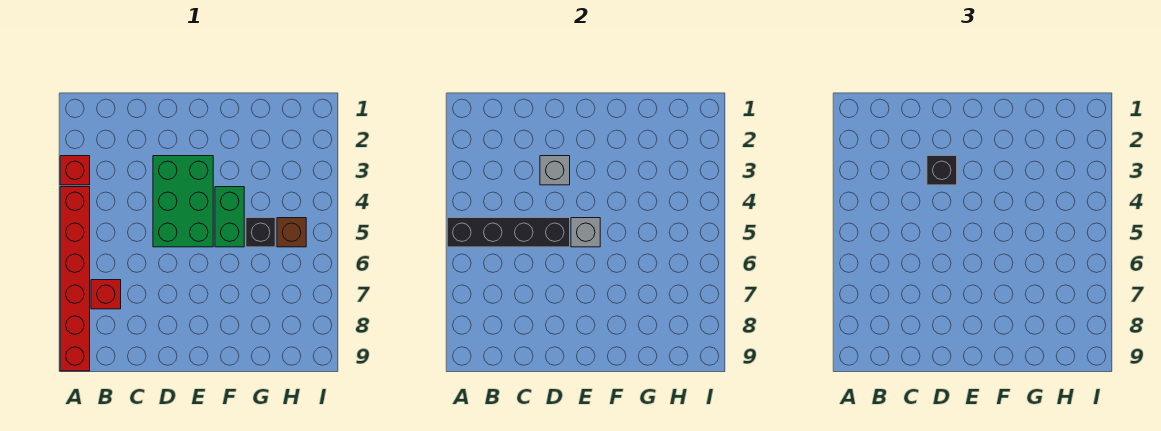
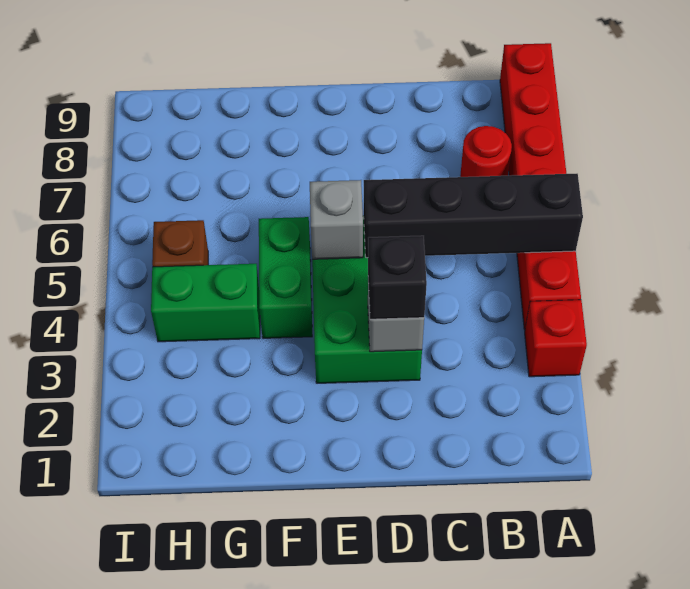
red brick B7 level 1 -> red round brick B7 level 1
none -> green brick G4:H4 level 1
black brick G5 level 1 -> none

